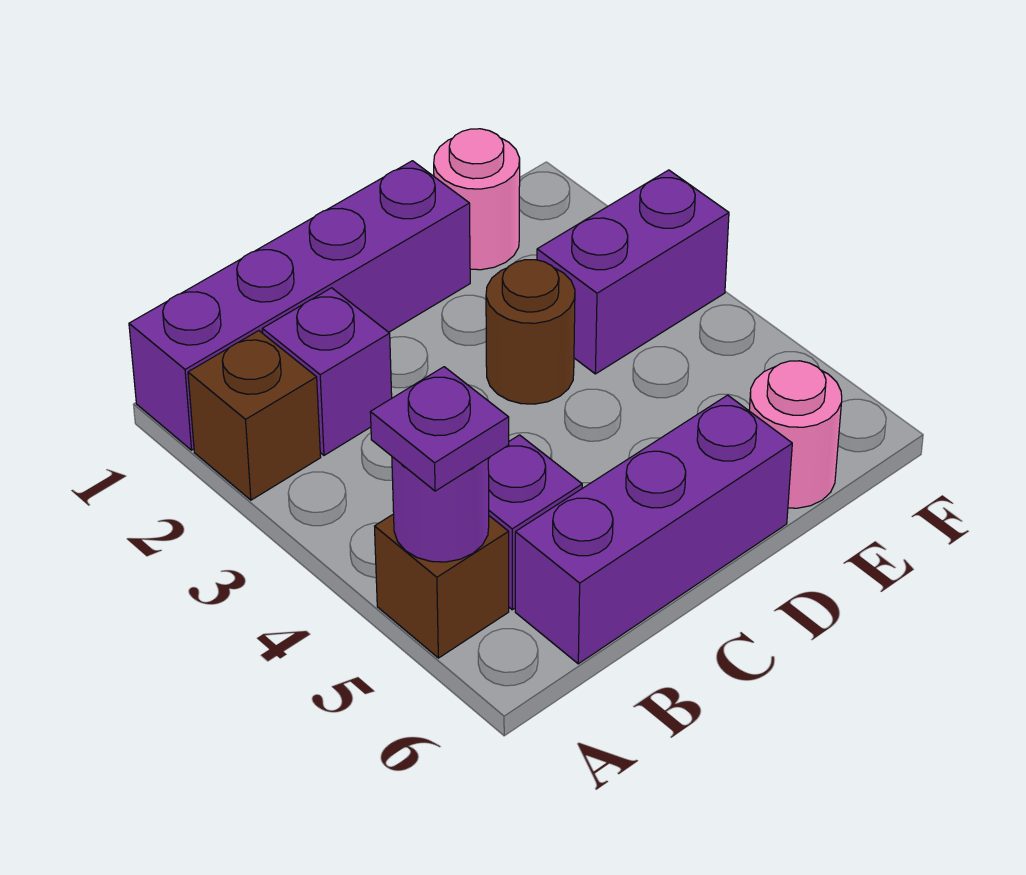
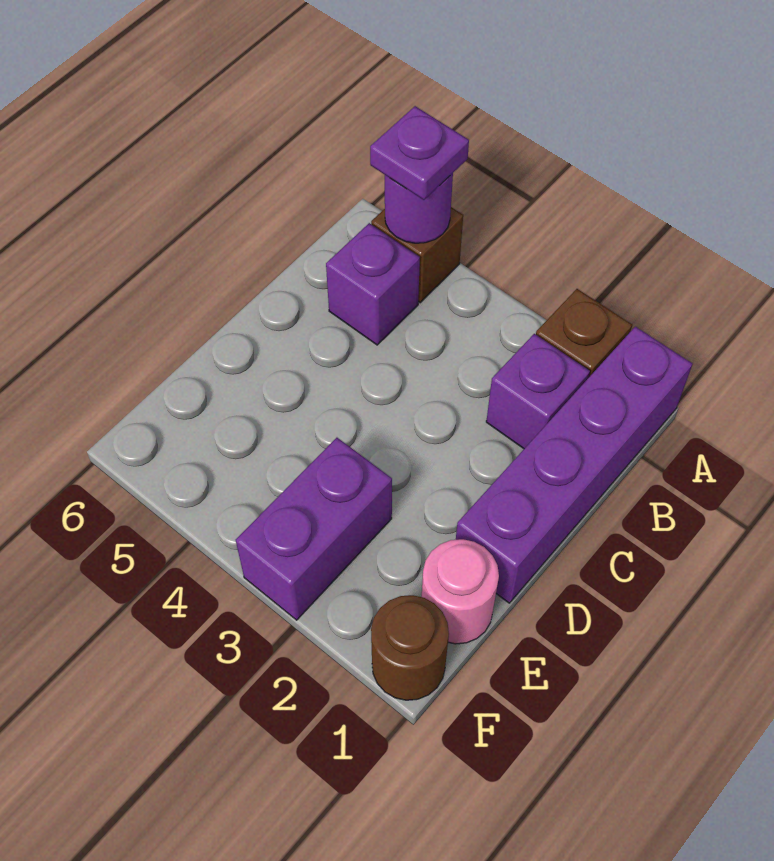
purple brick B6:D6 level 1 -> none
brown round brick D3 level 1 -> brown round brick F1 level 1
pink round brick E6 level 1 -> none

